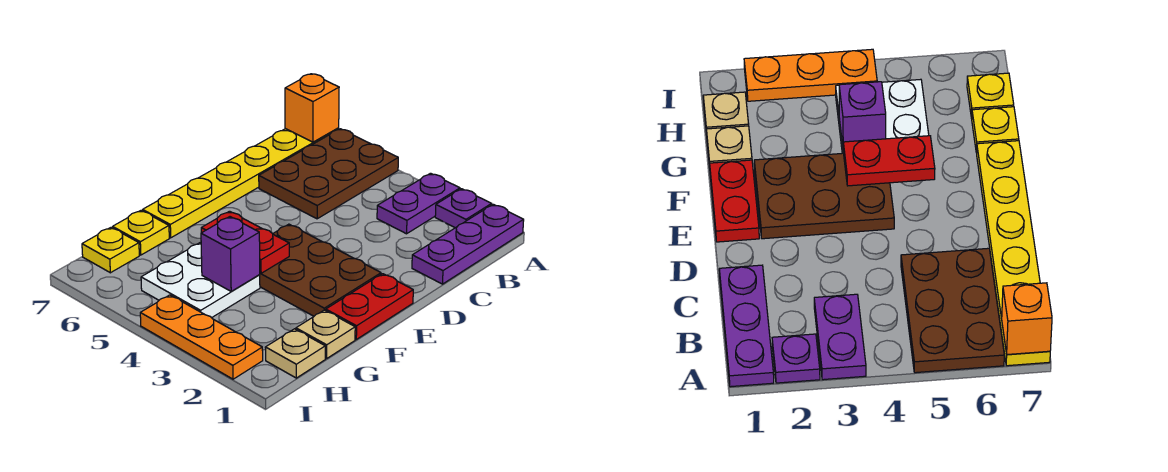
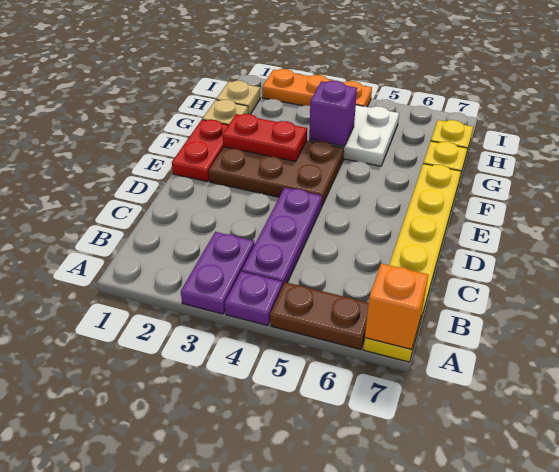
purple plate A1:C1 level 1 -> purple plate B4:D4 level 1
purple plate A2 level 1 -> purple plate A4 level 1
brown plate A5:C6 level 1 -> brown plate A5:A6 level 1
red plate F4:F5 level 2 -> red plate F2:F3 level 2

